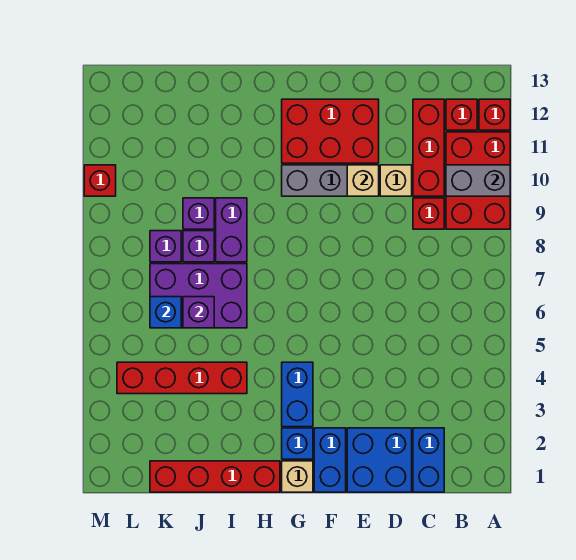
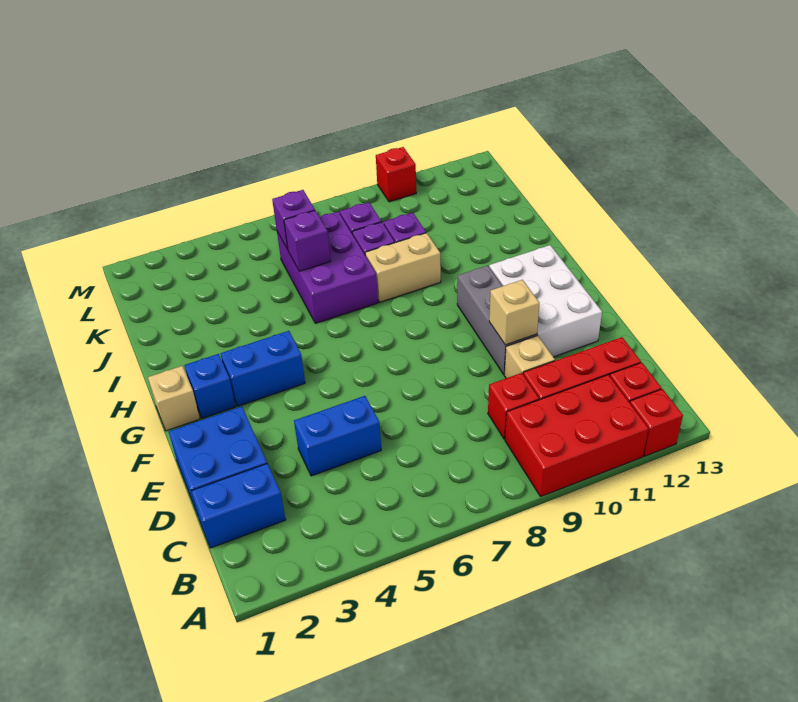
grey brick A10:B10 level 2 -> none
red brick E11:G12 level 1 -> white brick E11:G12 level 1
blue brick F1:F2 level 1 -> blue brick D4:D5 level 1
red brick H1:K1 level 1 -> none
red brick I4:L4 level 1 -> none
purple brick I8:I9 level 1 -> tan brick I8:I9 level 1
blue brick K6 level 2 -> purple brick K6 level 2

